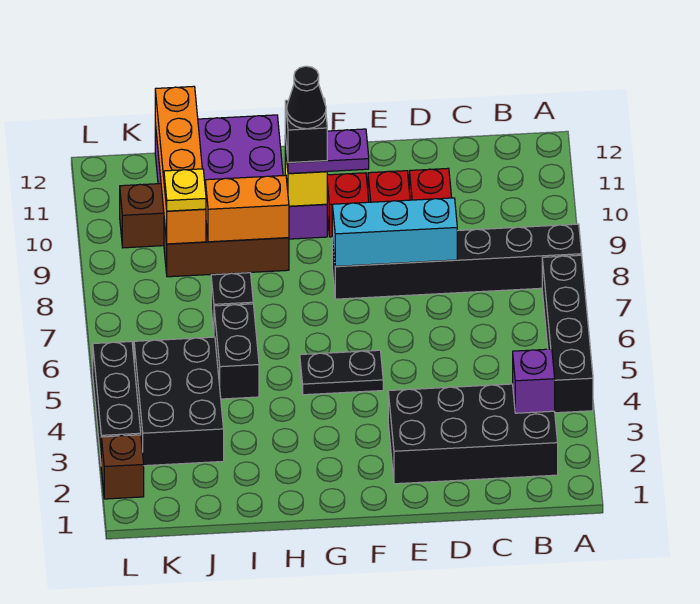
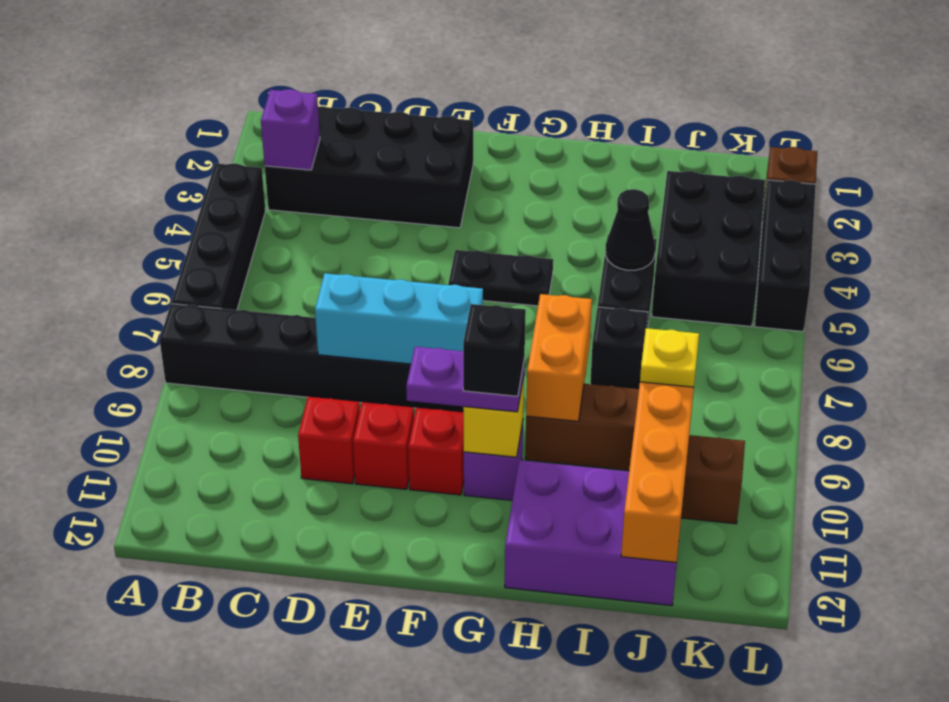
black cone G10 level 5 -> black cone I5 level 2
orange brick H9:I9 level 2 -> orange brick H8:H9 level 2

